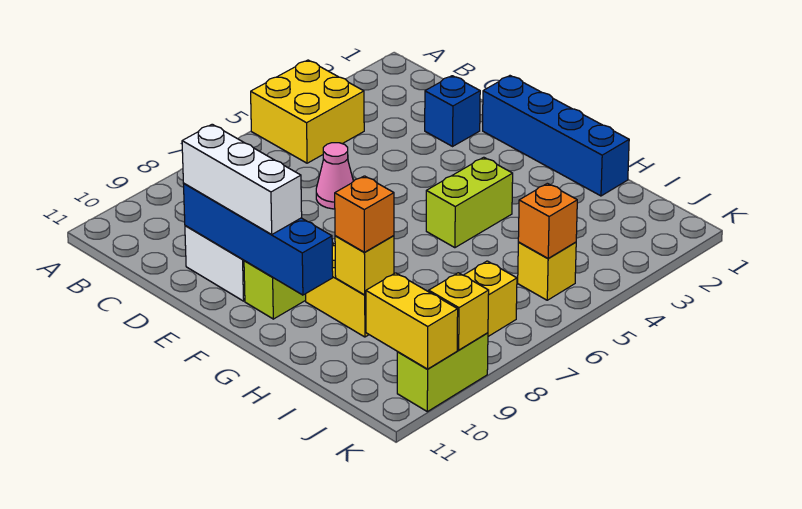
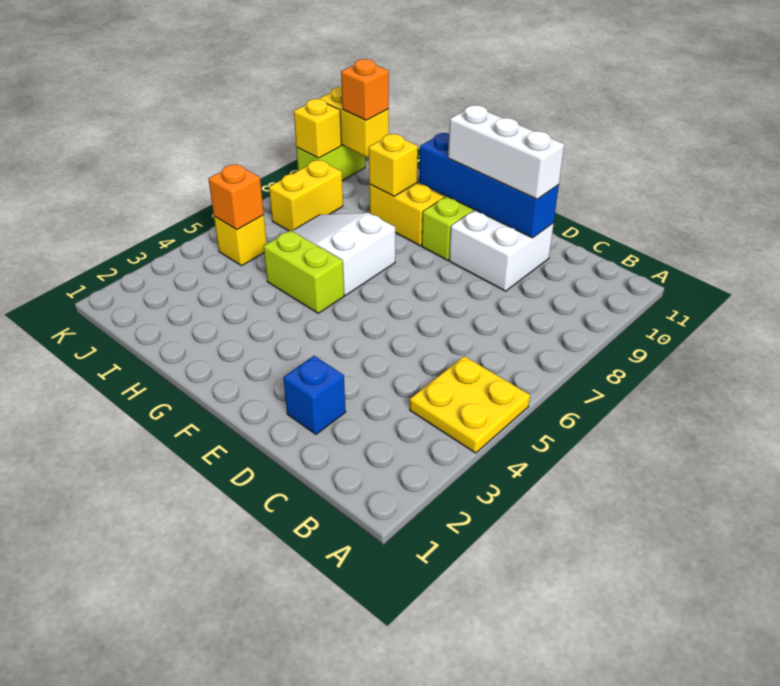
yellow brick A4:B5 level 1 -> yellow plate A4:B5 level 1
pink cone D6 level 1 -> none
blue brick E1:H1 level 1 -> none
lime brick G4:G5 level 1 -> lime brick G5:H5 level 1
none -> white slope G6:I7 level 1 top G
orange brick H9 level 3 -> orange brick J10 level 3

